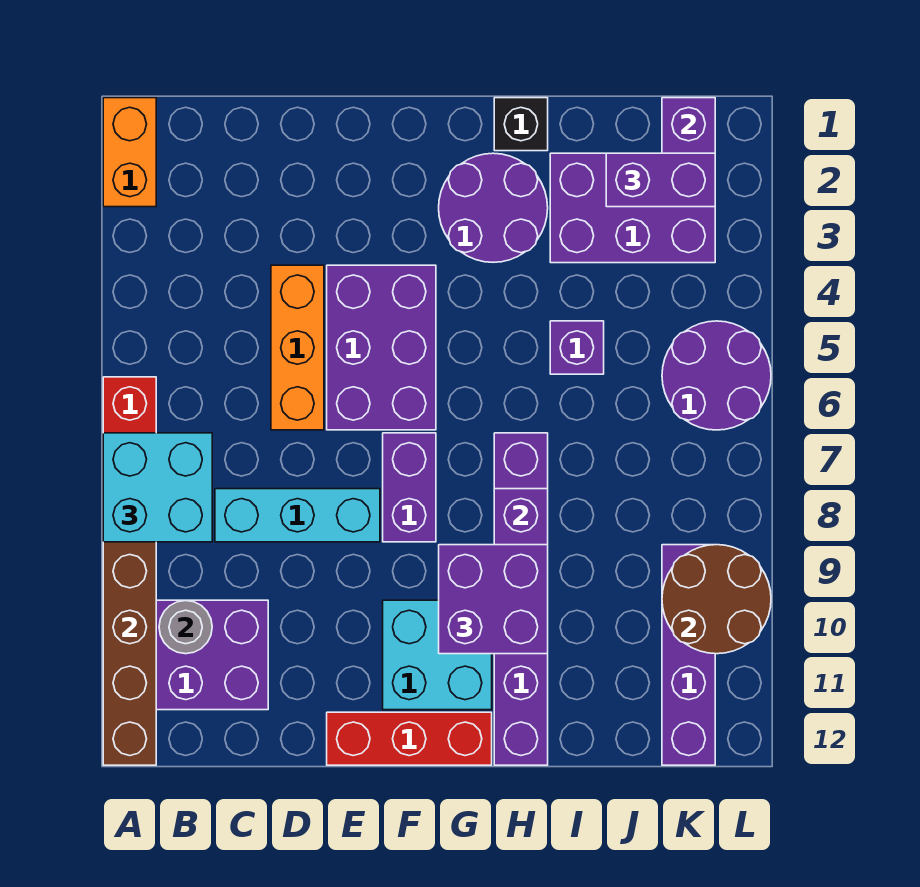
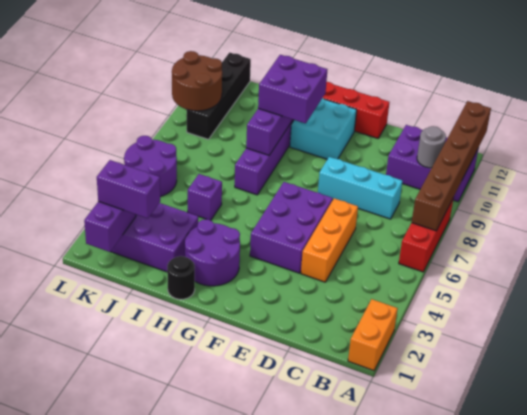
cyan brick A7:B8 level 3 -> none
purple brick F7:F8 level 1 -> none
black brick H1 level 1 -> black round brick H1 level 1
purple brick K9:K12 level 1 -> black brick K9:K12 level 1

